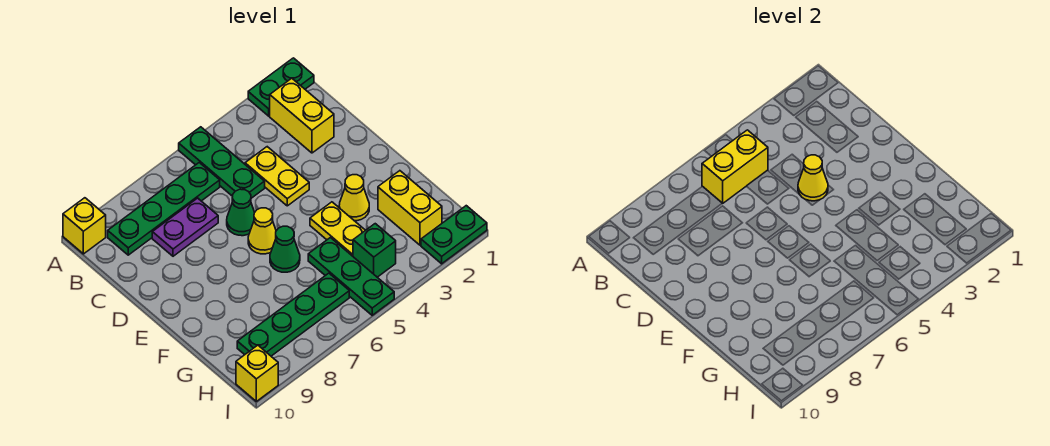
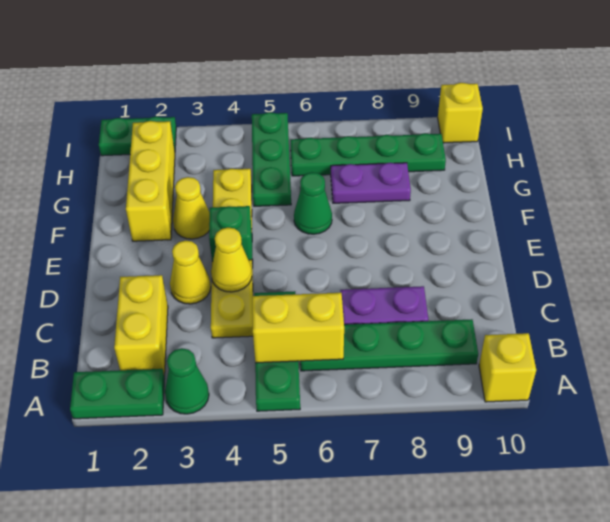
green cone D6 level 1 -> green cone A3 level 1
yellow cone E6 level 1 -> yellow cone D3 level 1
yellow brick G2:H2 level 1 -> yellow brick F2:H2 level 1
none -> purple plate G7:G8 level 1
green brick H4 level 1 -> green brick E4 level 1

